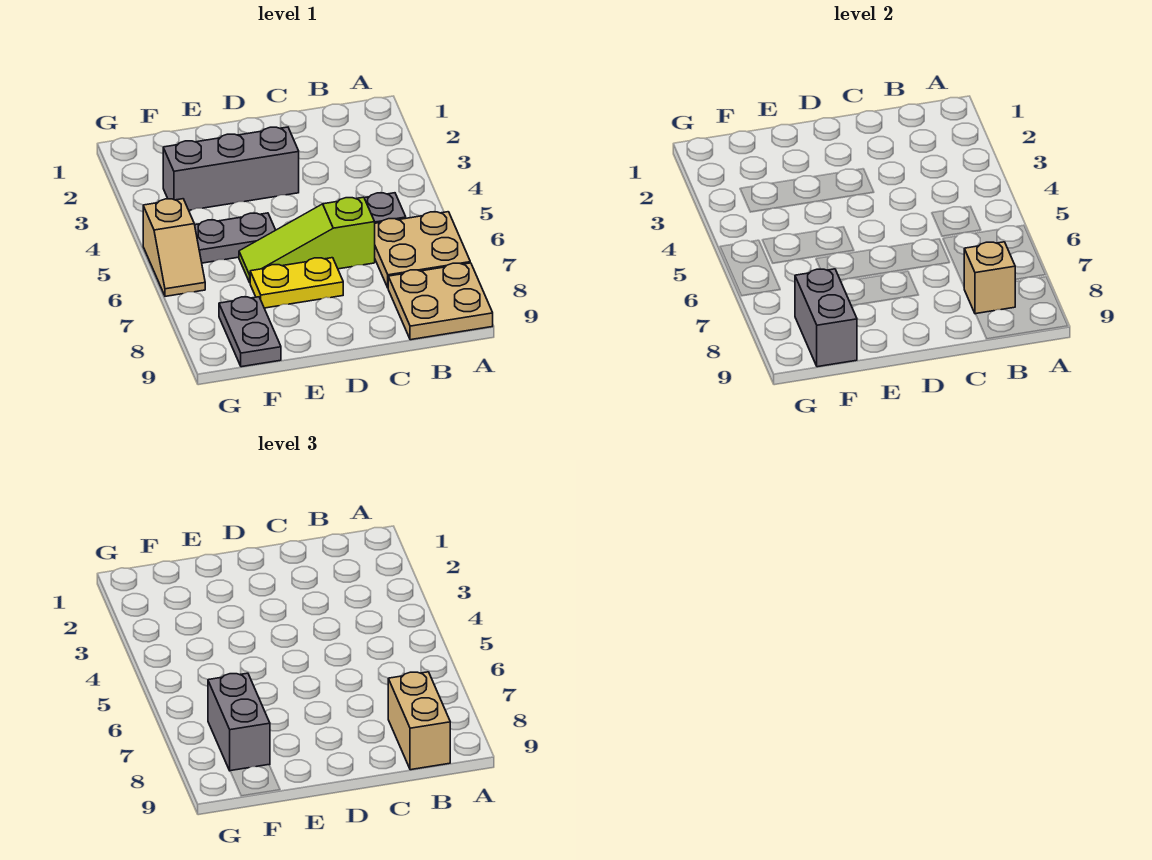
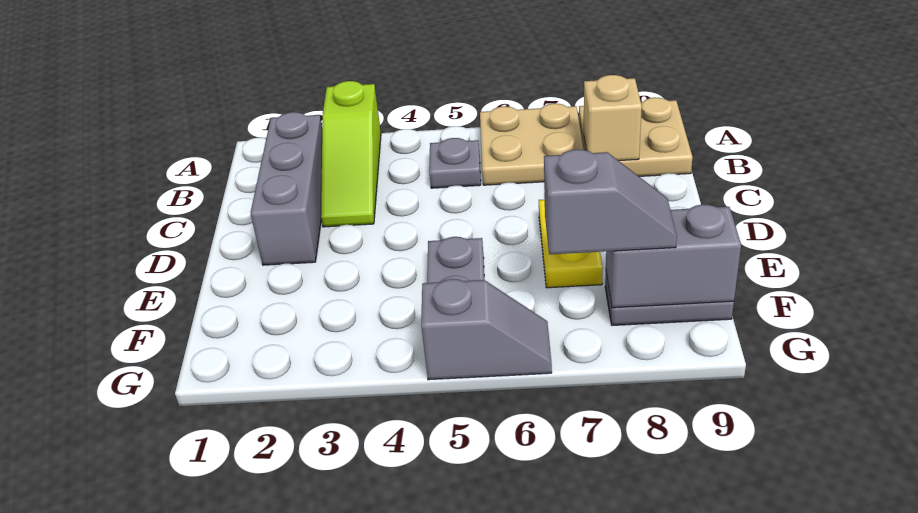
tan brick B8:B9 level 3 -> none
lime slope C6:E6 level 1 top C -> lime slope A3:C3 level 1 top A
grey brick D3:F3 level 1 -> grey brick B2:D2 level 1
grey brick F7:F8 level 3 -> grey slope F7:F8 level 3 top 7
tan slope G5:G6 level 1 top 5 -> grey slope G5:G6 level 1 top 5

